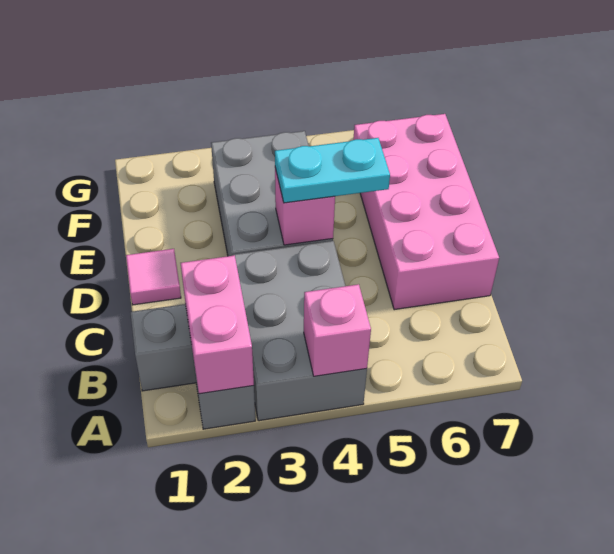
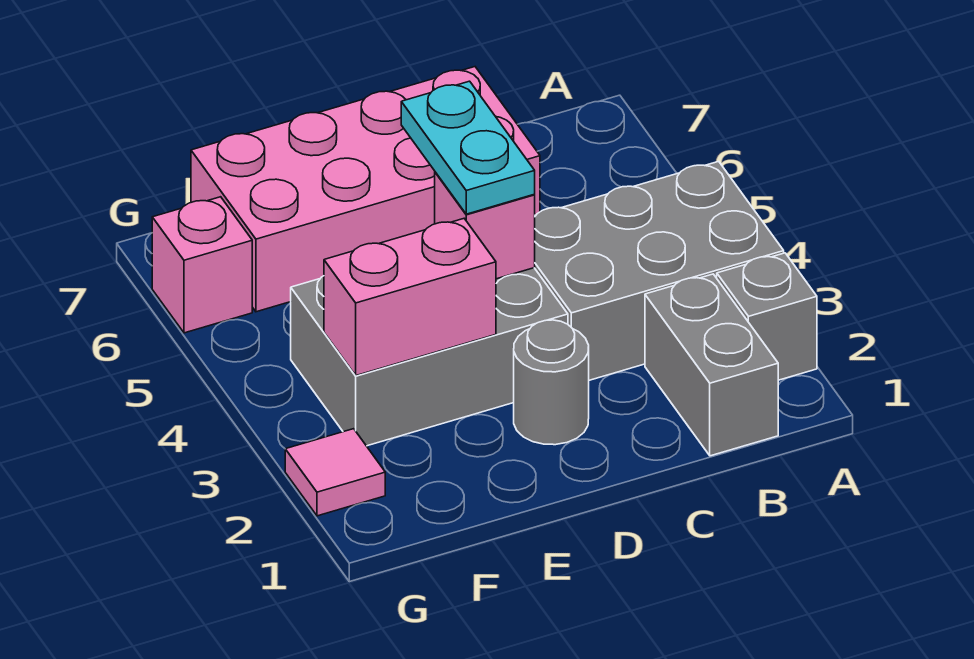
pink brick A2:B2 level 2 -> pink brick E3:F3 level 2
pink brick A4 level 2 -> pink brick G6 level 1
pink tile D1 level 1 -> pink tile G2 level 1
none -> grey round brick D2 level 1

